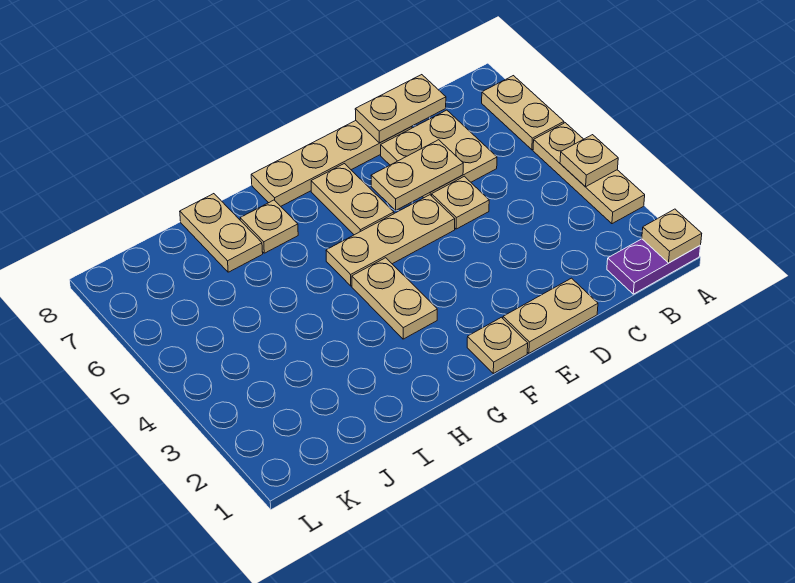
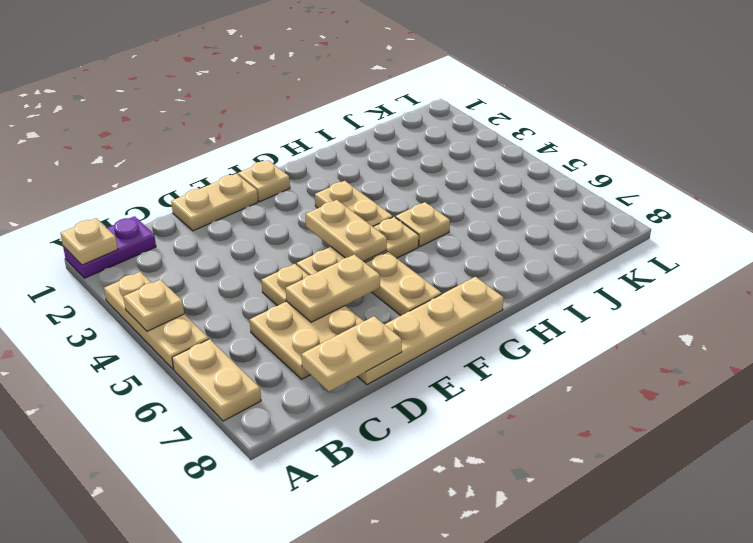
tan plate H7 level 1 -> tan plate H5 level 1
tan plate I7:I8 level 1 -> tan plate F4:F5 level 2

